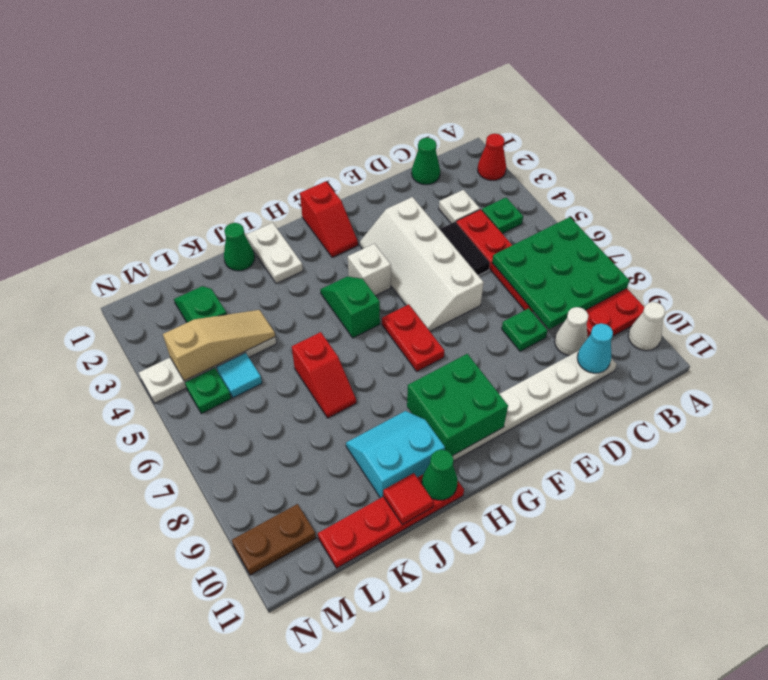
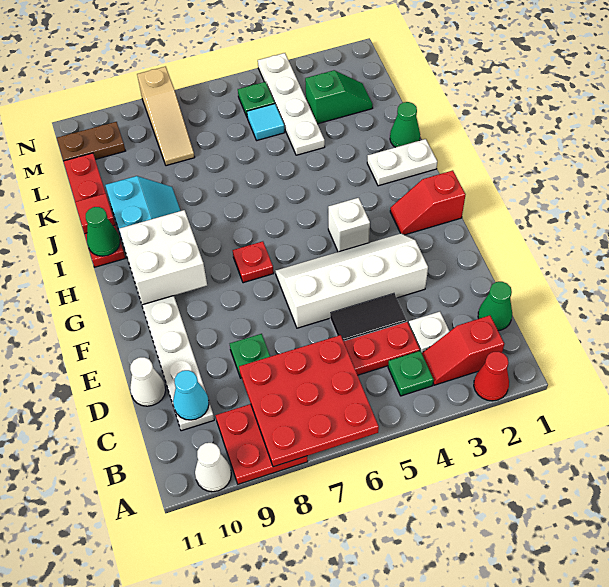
green plate A6:C8 level 2 -> red plate A6:C8 level 2
white cone C9 level 1 -> white cone D11 level 1
red plate G6:G7 level 1 -> red plate G7 level 1
green brick G9:H10 level 2 -> white brick G9:H10 level 2
green slope H4:H5 level 1 top 5 -> none
red slope J6:J7 level 1 top 6 -> red slope B2:B3 level 1 top 2
tan slope K4:M4 level 2 top M -> tan slope L8:N8 level 1 top N
brown plate M10:N10 level 1 -> brown plate M10:M11 level 1

